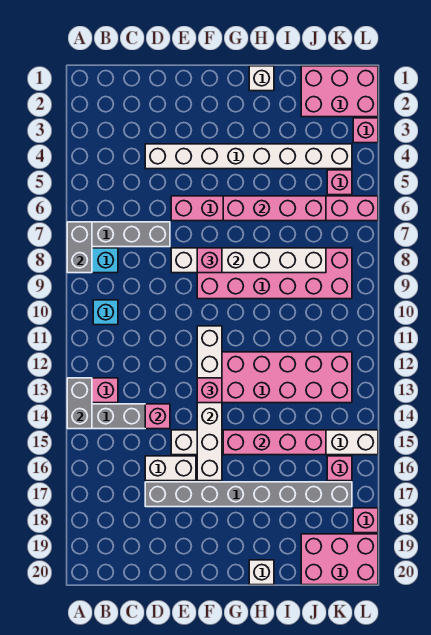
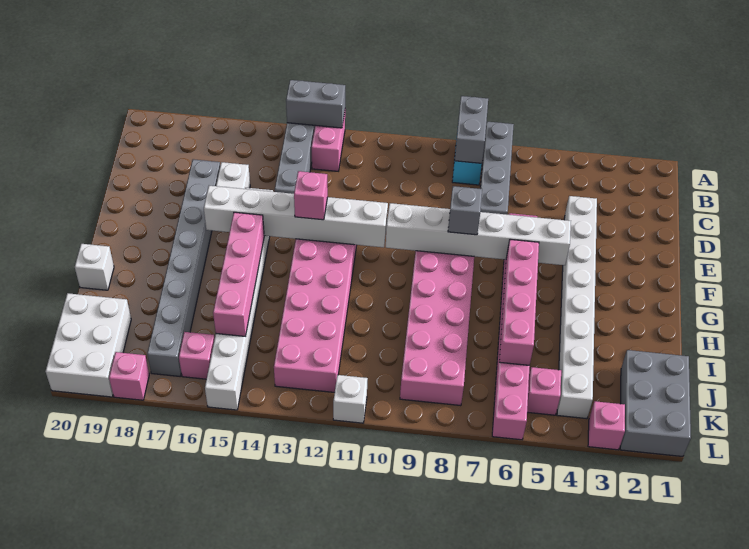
grey brick A7:A8 level 2 -> grey brick A8:B8 level 2
cyan brick B10 level 1 -> none
pink brick D14 level 2 -> none
white brick E8:J8 level 2 -> white brick F5:F10 level 2
pink brick F8 level 3 -> grey brick F8 level 3
white brick H1 level 1 -> white brick L11 level 1
pink brick J1:L2 level 1 -> grey brick J1:L2 level 1
pink brick J19:L20 level 1 -> white brick J19:L20 level 1

